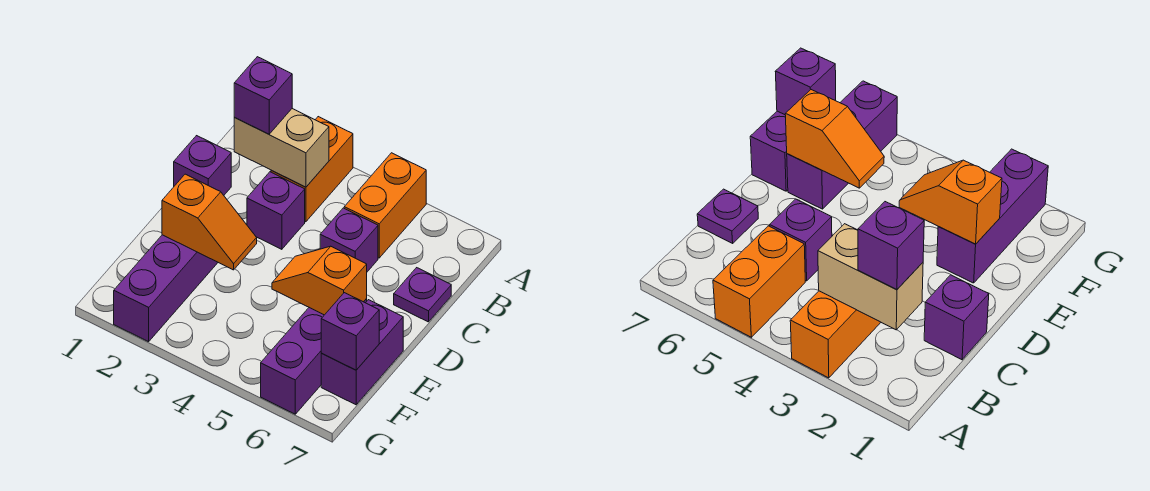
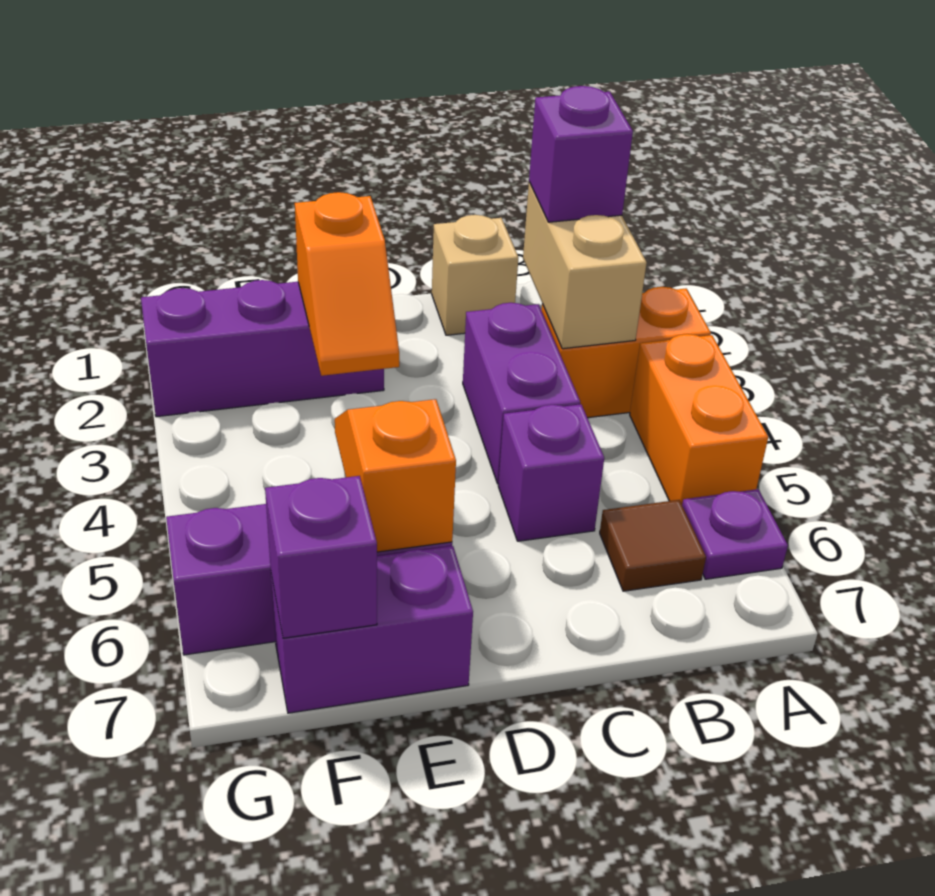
orange brick A5:B5 level 1 -> orange brick A4:A5 level 1
none -> brown tile B6 level 1
purple brick C1 level 1 -> tan brick C1 level 1
purple brick C3 level 1 -> purple brick C3:C4 level 1
purple plate C7 level 1 -> purple plate A6 level 1

